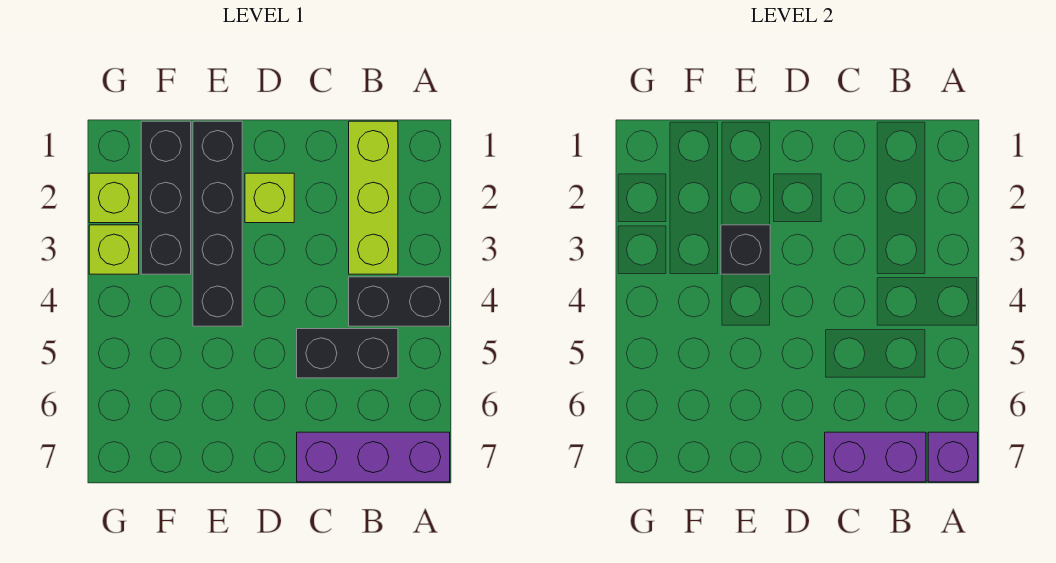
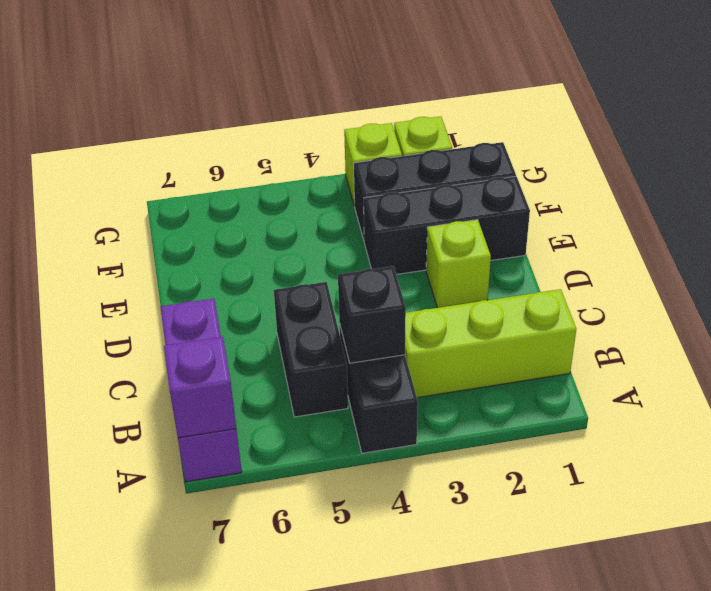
purple brick B7:C7 level 2 -> none
black brick E1:E4 level 1 -> black brick E1:E3 level 1
black brick E3 level 2 -> black brick B4 level 2

